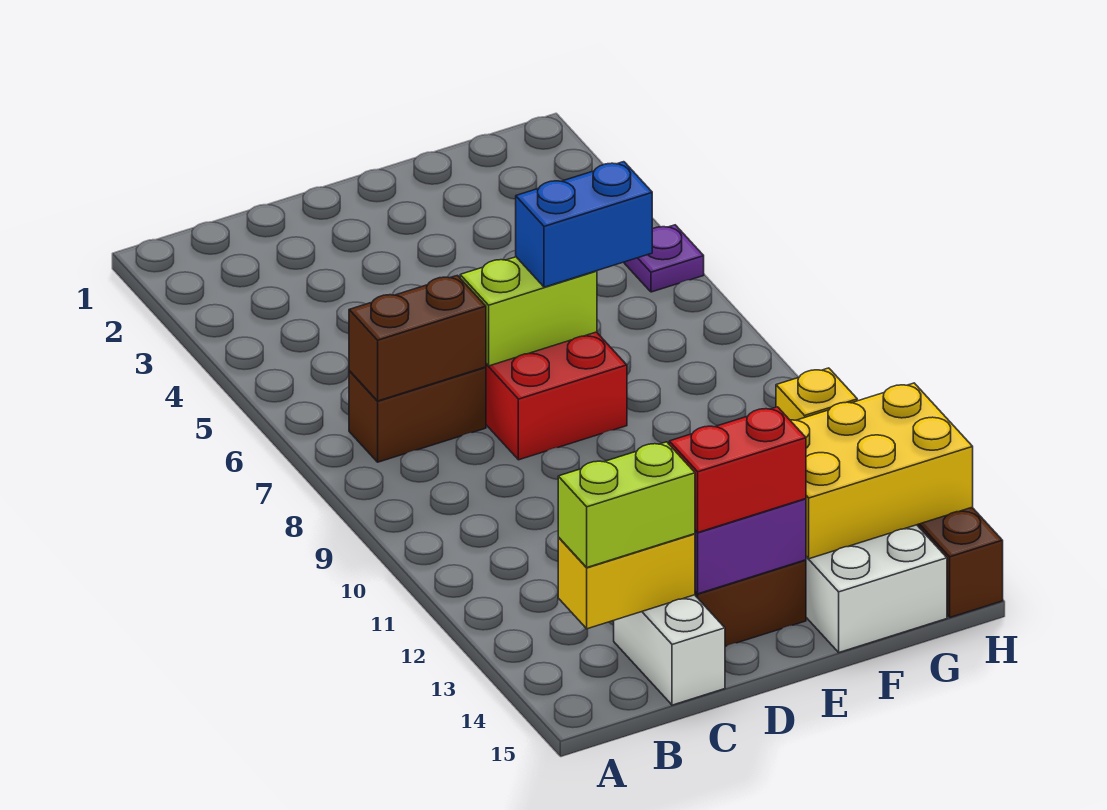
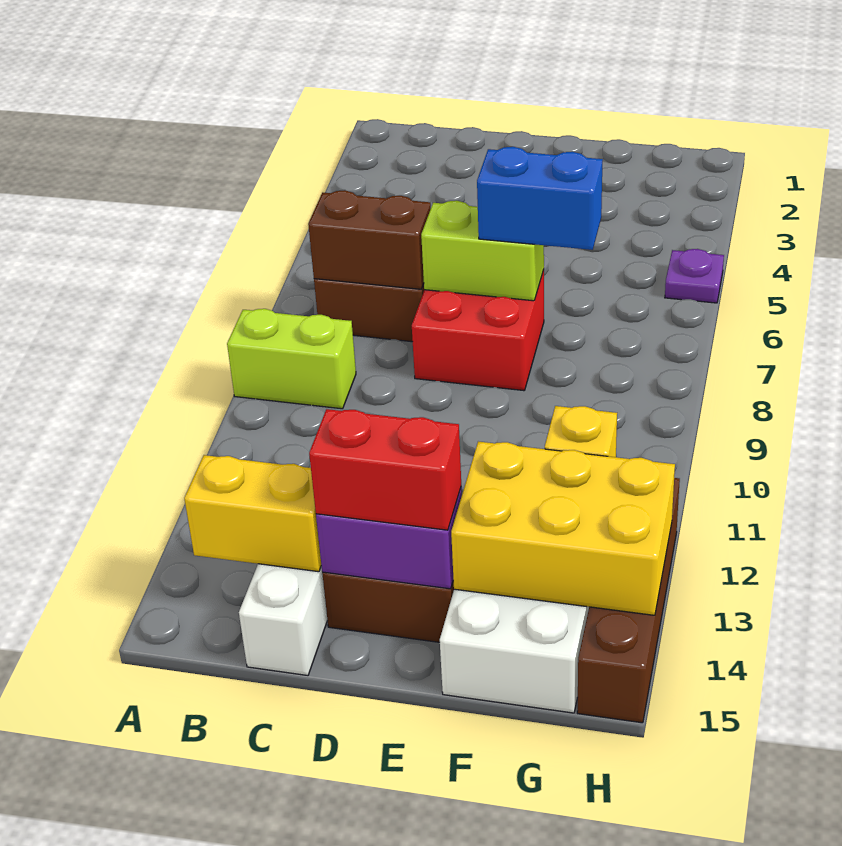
lime brick B14:C14 level 3 -> lime brick A9:B9 level 1

